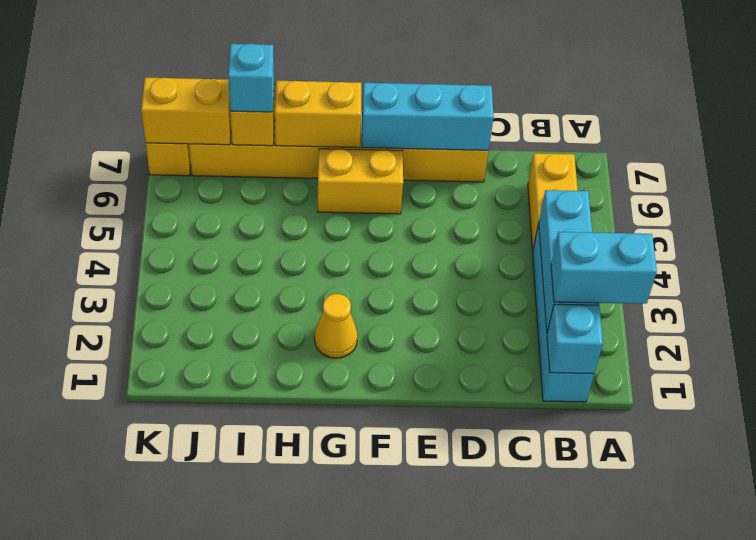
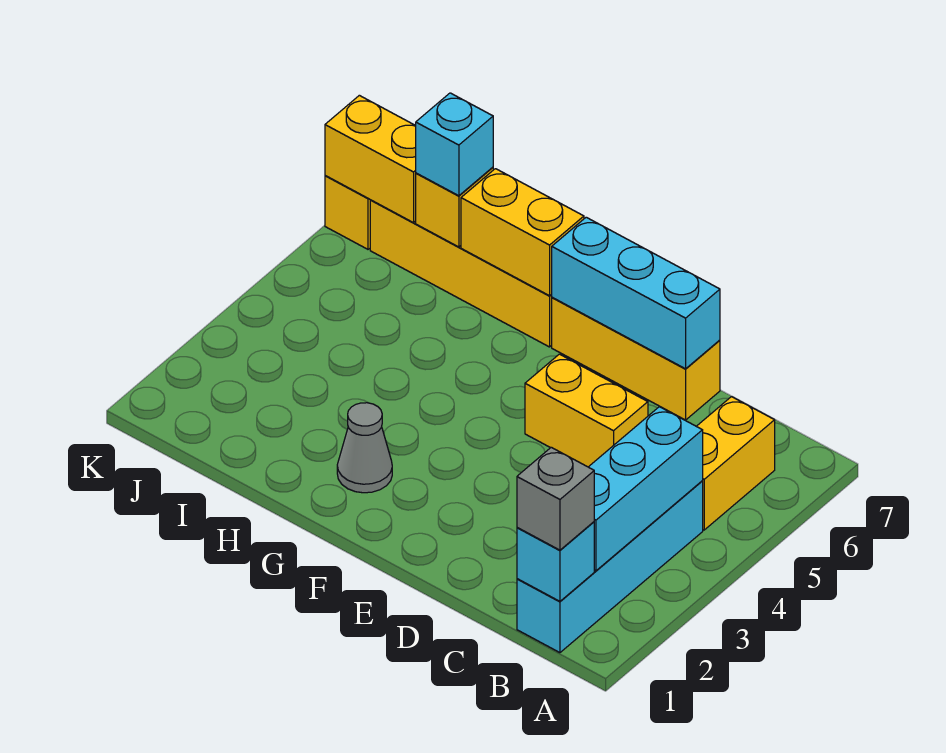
cyan brick A2:B2 level 3 -> none
none -> grey brick B1 level 3
yellow brick F6:G6 level 1 -> yellow brick D5:E5 level 1
yellow cone G2 level 1 -> grey cone G2 level 1

